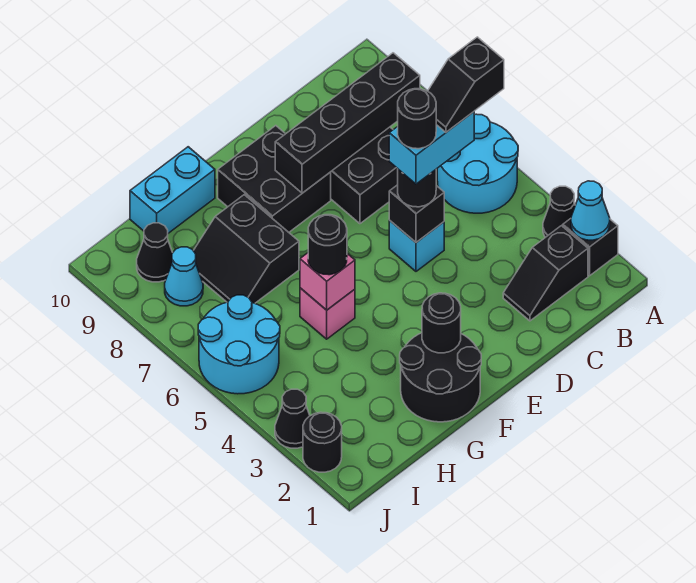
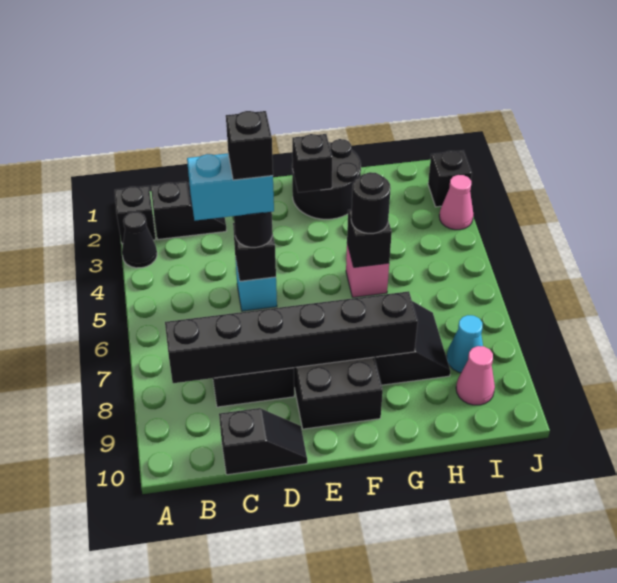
cyan cone A2 level 2 -> none
cyan round brick A5:B6 level 1 -> none
black slope B5:C5 level 5 top B -> black slope C10:D10 level 1 top C
black brick B8:E8 level 2 -> black brick B8:G8 level 2
black round brick D5 level 5 -> black brick D5 level 5
black round brick F2 level 2 -> black brick F2 level 2
pink brick G5 level 2 -> black brick G5 level 2
cyan brick G10:H10 level 1 -> none
cyan round brick I5:J6 level 1 -> none
black cone I9 level 1 -> pink cone I9 level 1
black round brick J2 level 1 -> black brick J2 level 1
black cone J3 level 1 -> pink cone J3 level 1

